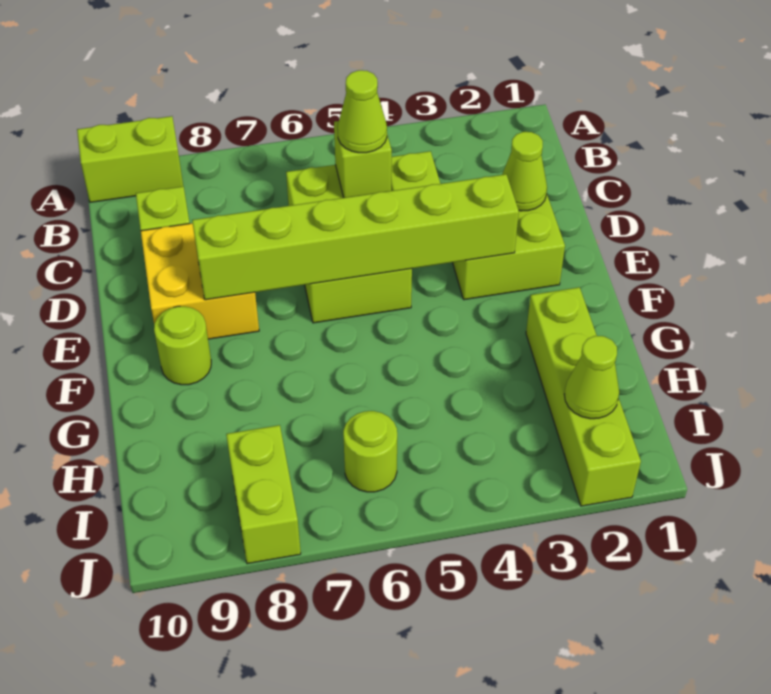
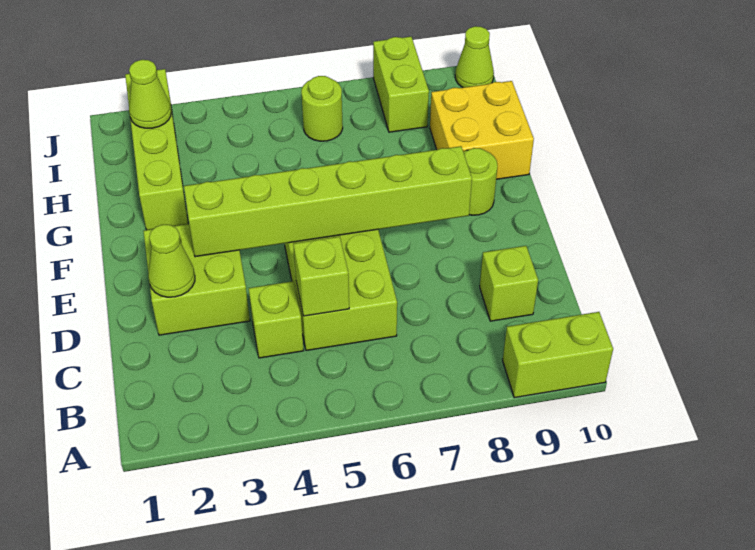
lime cone C5 level 3 -> lime cone J10 level 1
yellow brick D8:E9 level 1 -> yellow brick G9:H10 level 1

